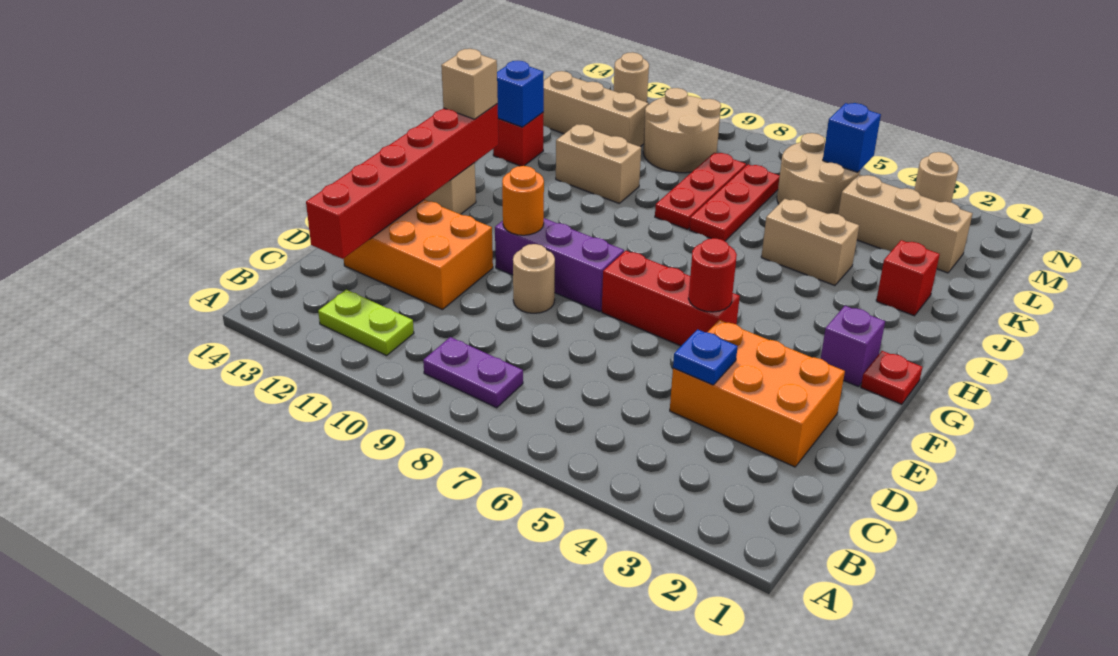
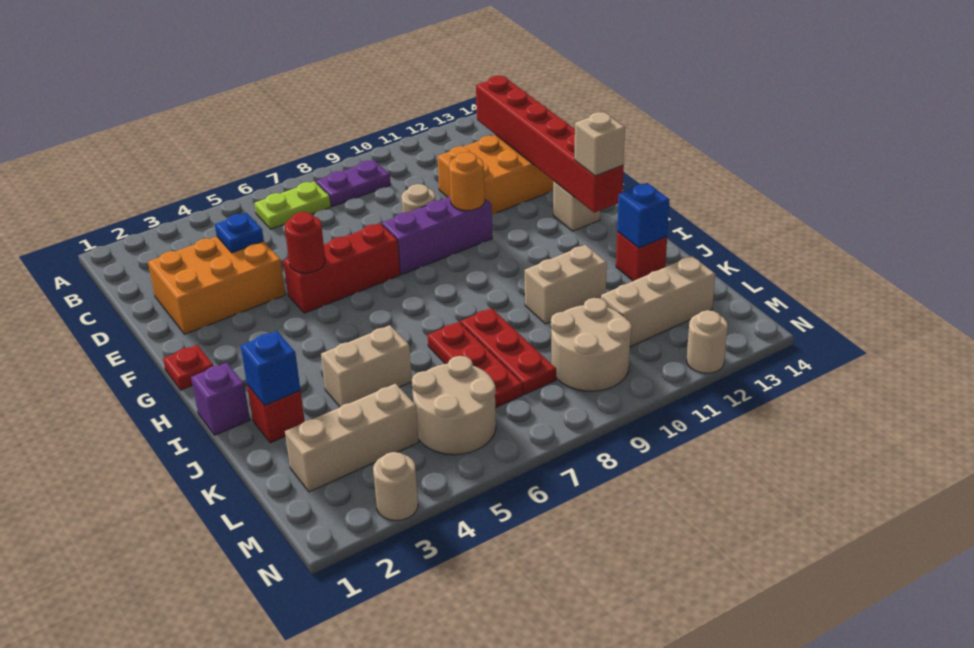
lime plate B11:B12 level 1 -> lime plate B6:B7 level 1
purple brick G2 level 1 -> purple brick I1 level 1
blue brick M5 level 2 -> blue brick J2 level 2

